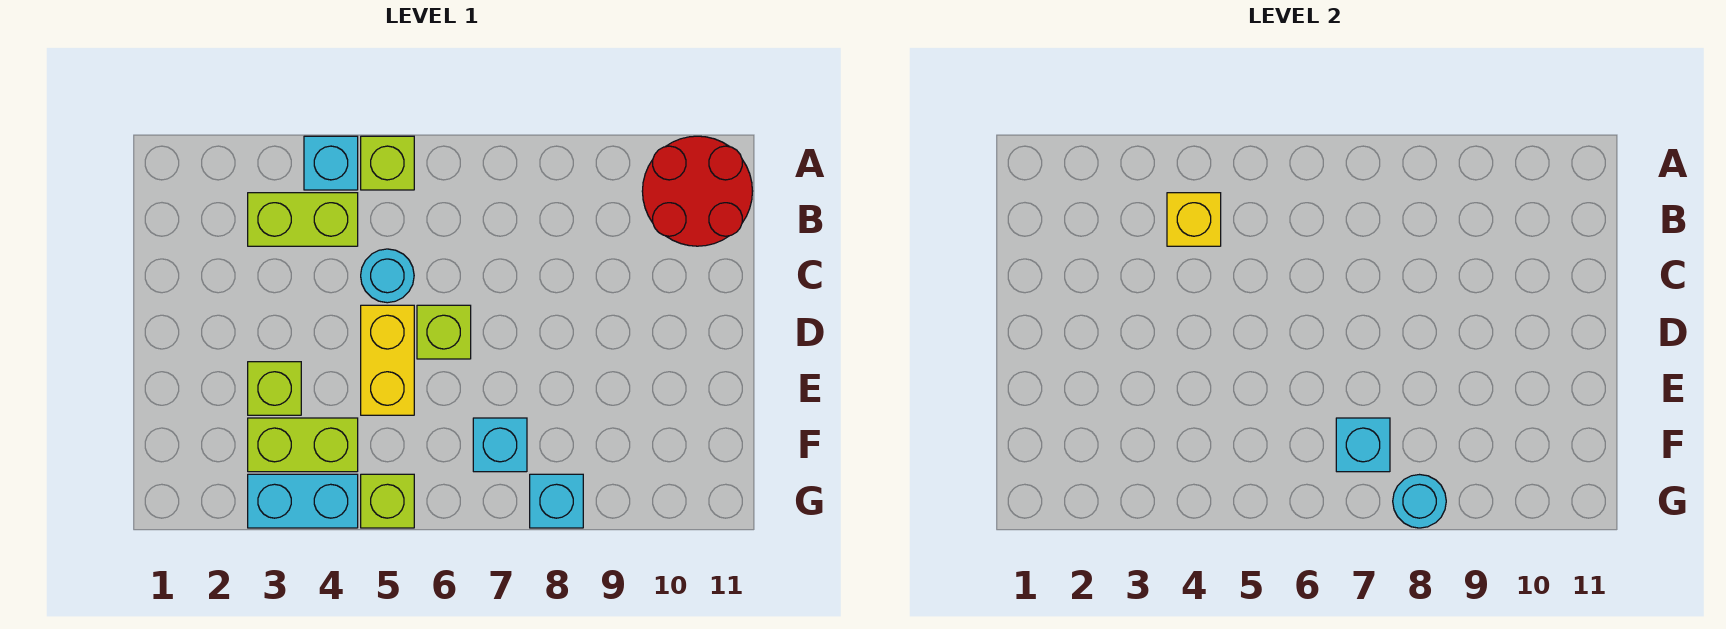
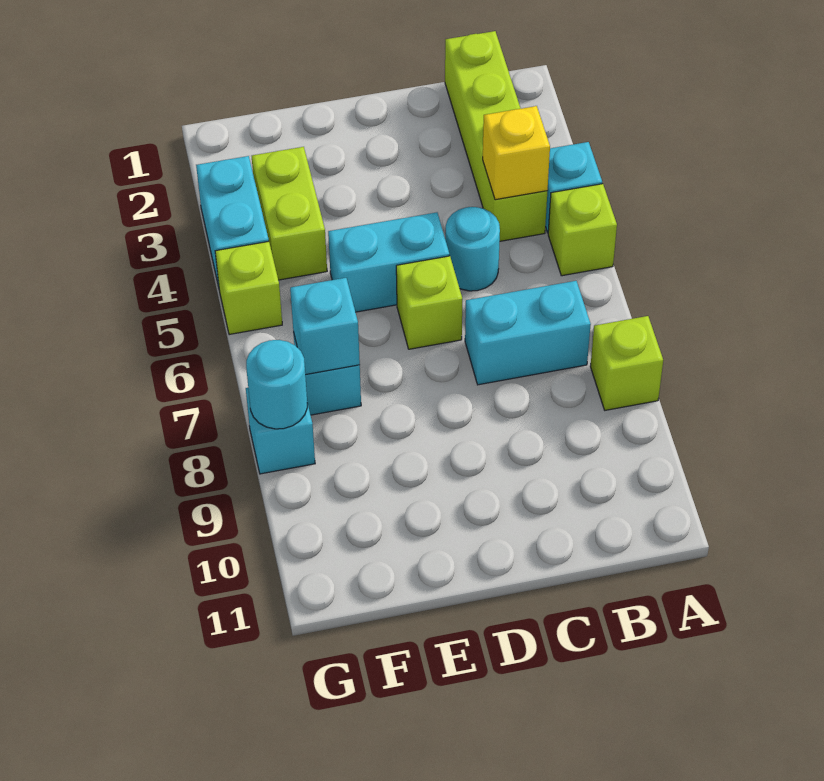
red round brick A10:B11 level 1 -> none
lime brick B3:B4 level 1 -> lime brick B1:B4 level 1
none -> cyan brick B7:C7 level 1
yellow brick D5:E5 level 1 -> cyan brick D5:E5 level 1
lime brick E3 level 1 -> lime brick A8 level 1

